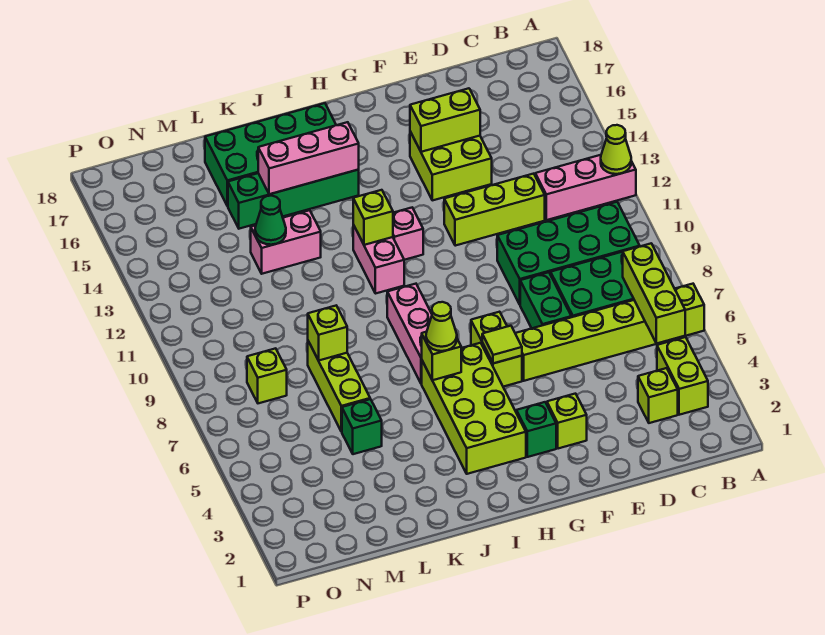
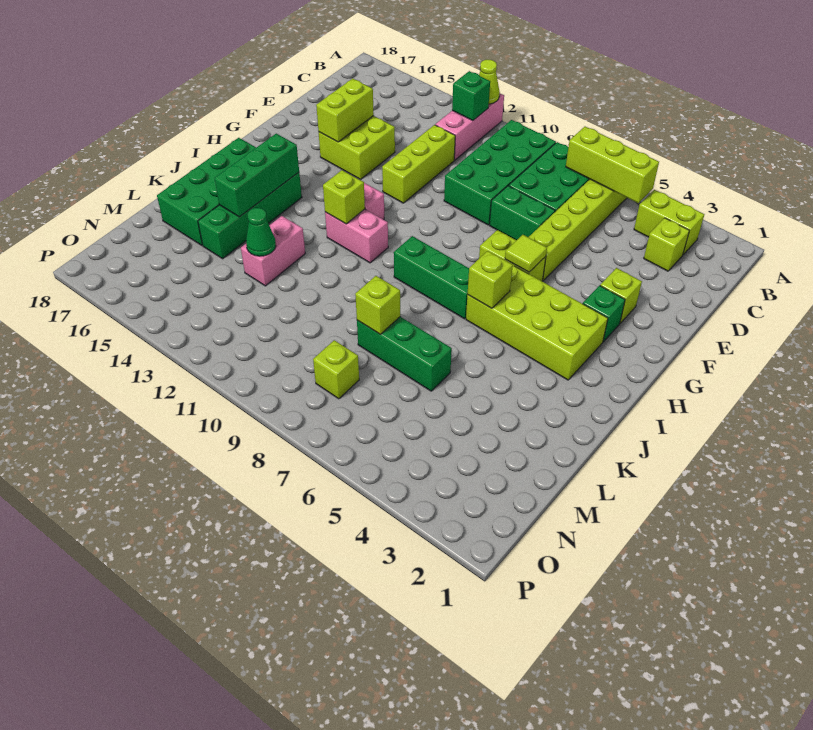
lime cone I6 level 3 -> none
pink brick I7:I9 level 1 -> green brick I7:I9 level 1
pink brick I15:K15 level 2 -> green brick I15:K15 level 2
green brick L5 level 1 -> green brick B12 level 2
lime brick L6:L8 level 1 -> green brick L6:L8 level 1

